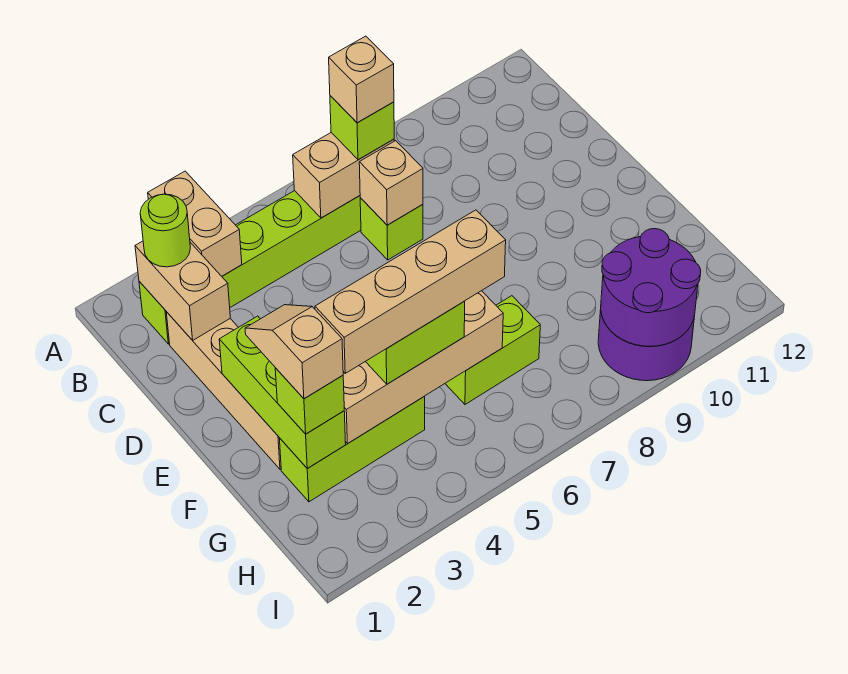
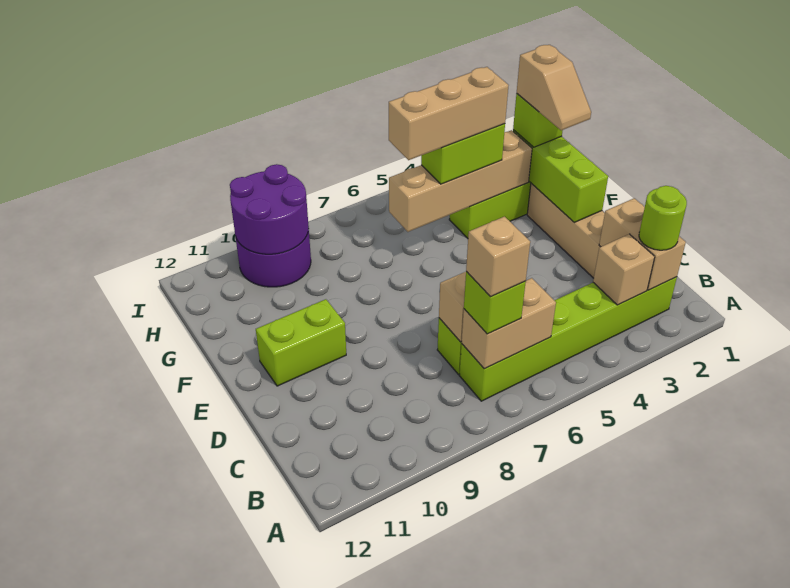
tan brick A3:B3 level 2 -> tan brick B3 level 2
tan brick G3:G6 level 4 -> tan brick G4:G6 level 4
lime brick G6:G7 level 1 -> lime brick E10:E11 level 1

